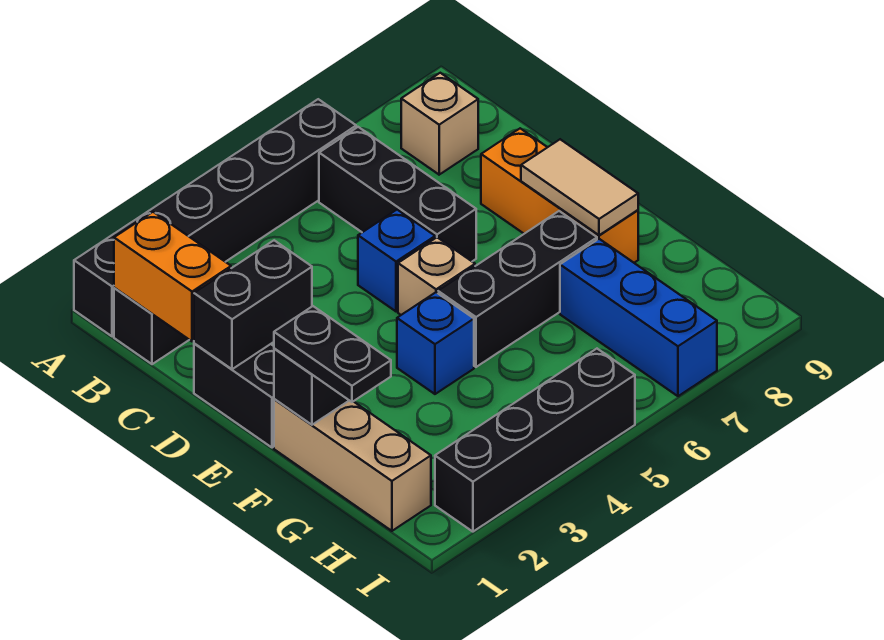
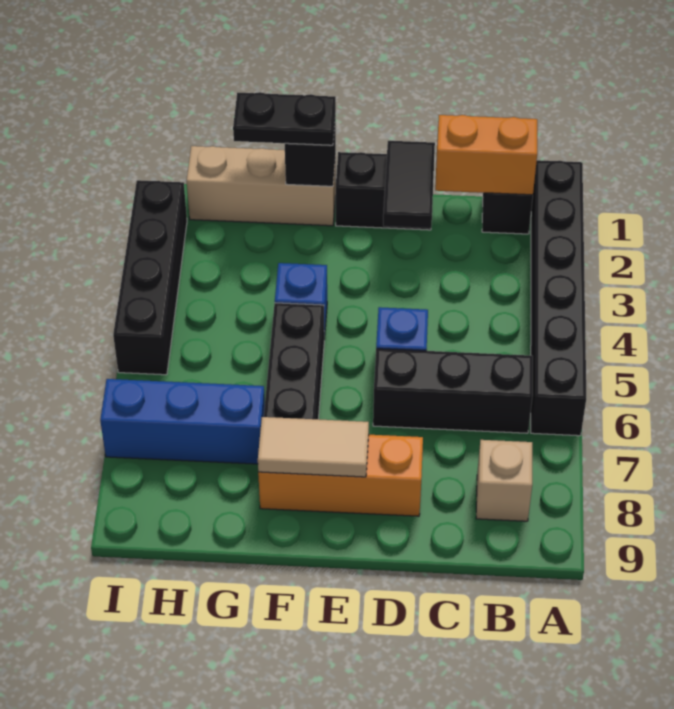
black brick D1:D2 level 2 -> black tile D1:D2 level 2
tan brick E5 level 1 -> none

